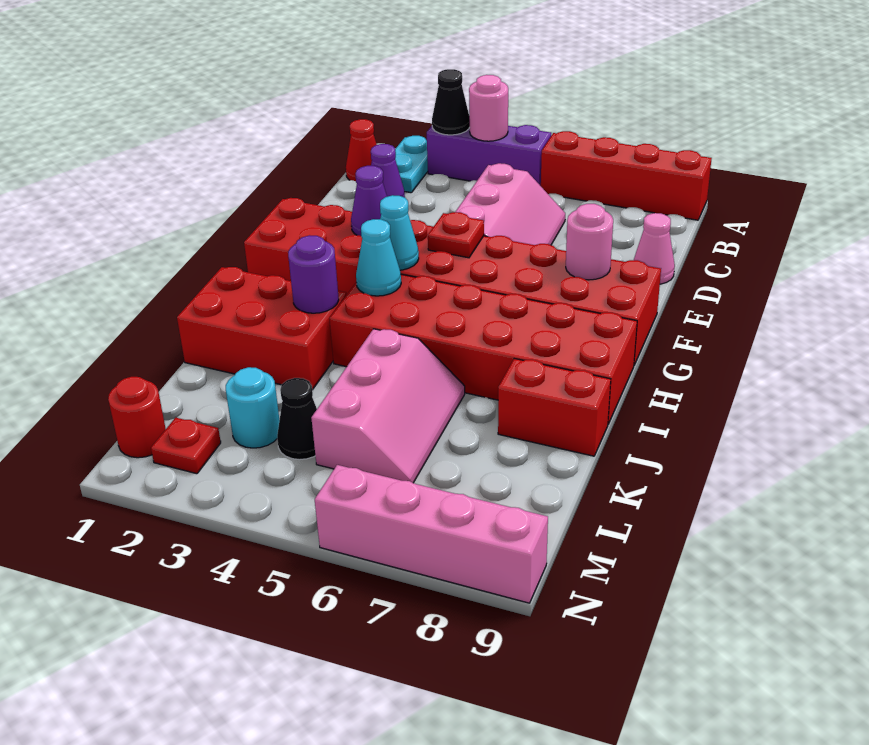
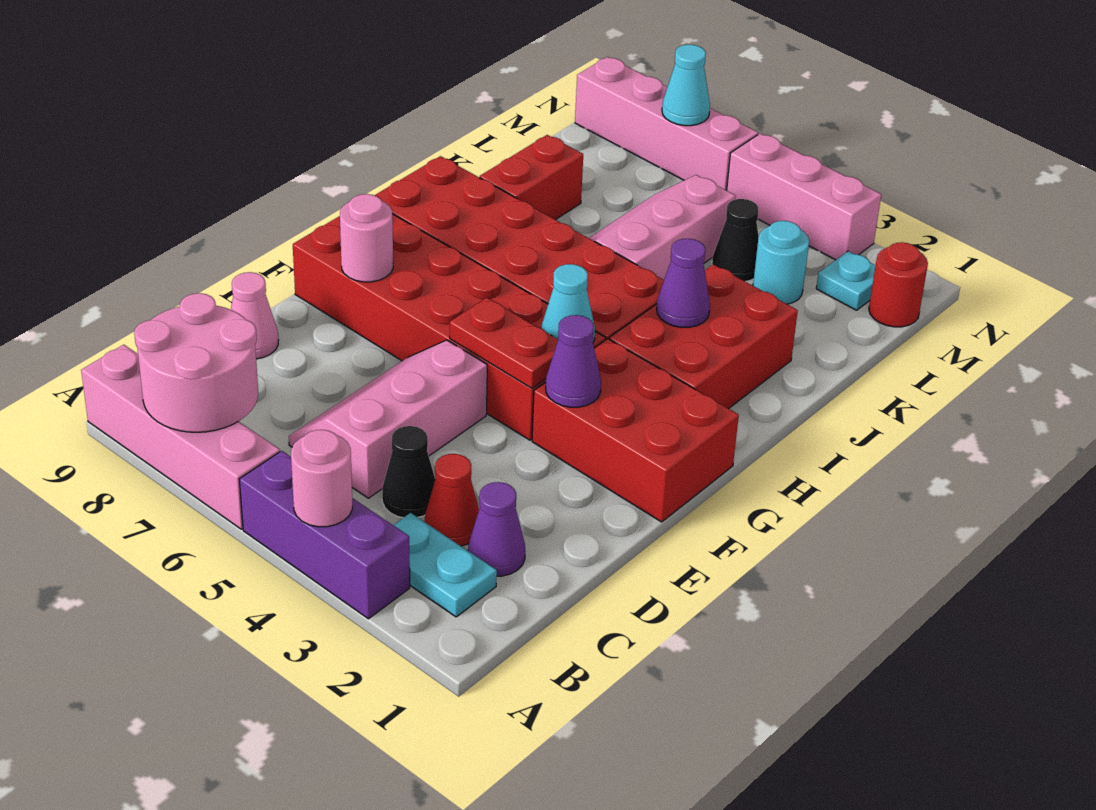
cyan plate A2:B2 level 1 -> cyan plate B2:B3 level 1
black cone A3 level 2 -> black cone C4 level 1
red brick A6:A9 level 1 -> pink brick A6:A9 level 1
none -> pink round brick A7:B8 level 2
red cone B1 level 1 -> red cone C3 level 1
red plate F5 level 2 -> red plate F4:F5 level 2
cyan cone H4 level 2 -> cyan cone N7 level 2
red brick I1:J3 level 1 -> red brick H2:J3 level 1
purple round brick I3 level 2 -> purple cone I3 level 2
red brick J8:J9 level 1 -> red brick J8:K8 level 1
red plate M2 level 1 -> cyan plate M2 level 1
none -> pink brick N3:N5 level 1

